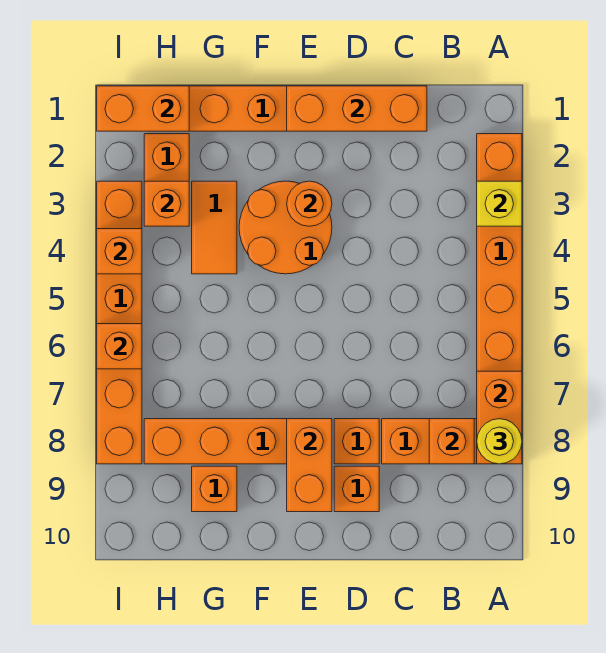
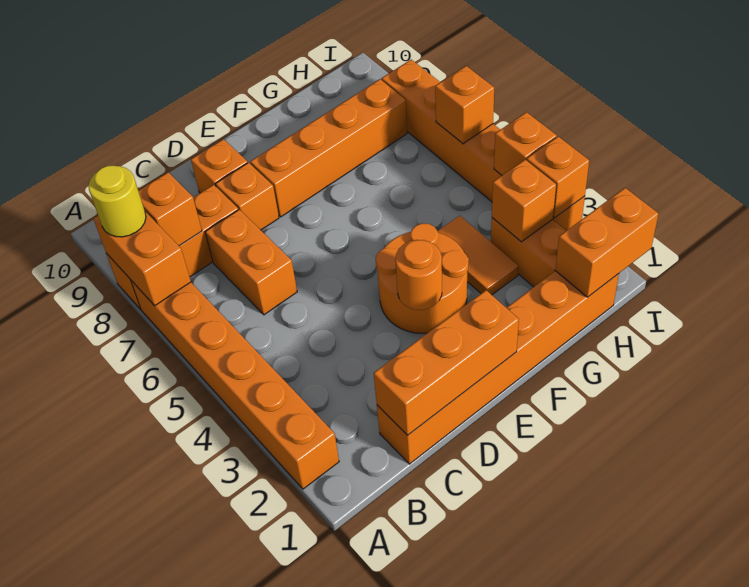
yellow brick A3 level 2 -> none
orange brick E8:E9 level 2 -> orange brick C6:C7 level 1
orange brick G9 level 1 -> orange brick I3 level 2

